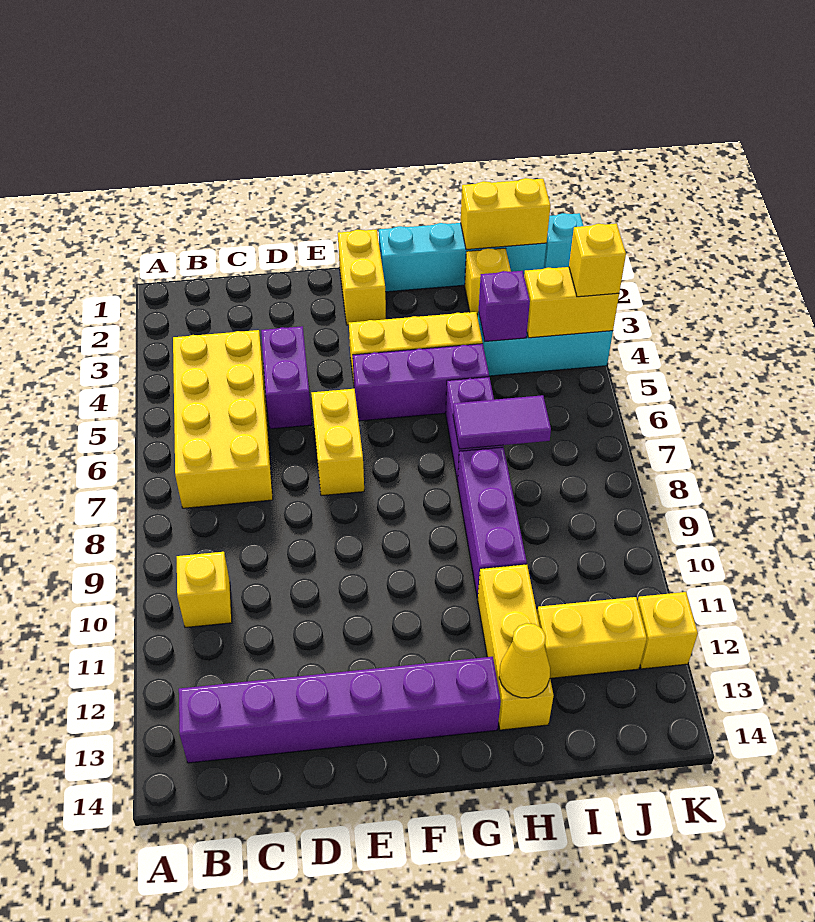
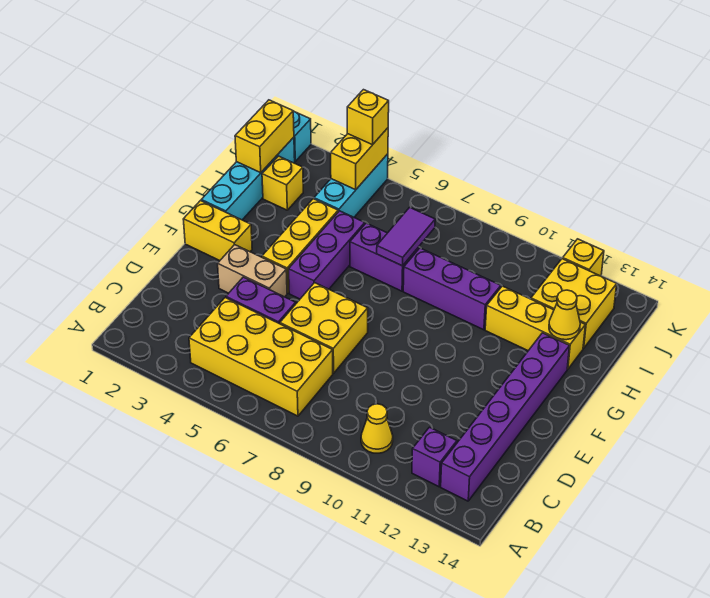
yellow brick B10 level 1 -> yellow cone B10 level 1
none -> tan brick E3:E4 level 1
yellow brick E6:E7 level 1 -> yellow brick D6:E7 level 1
purple brick I4 level 2 -> purple brick B12 level 1
yellow brick I12:J12 level 1 -> yellow brick I12:J13 level 1

